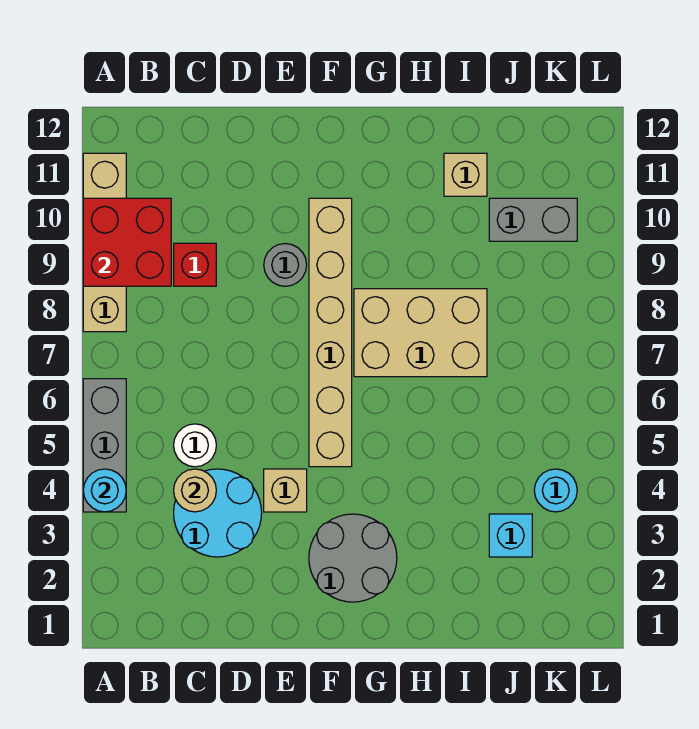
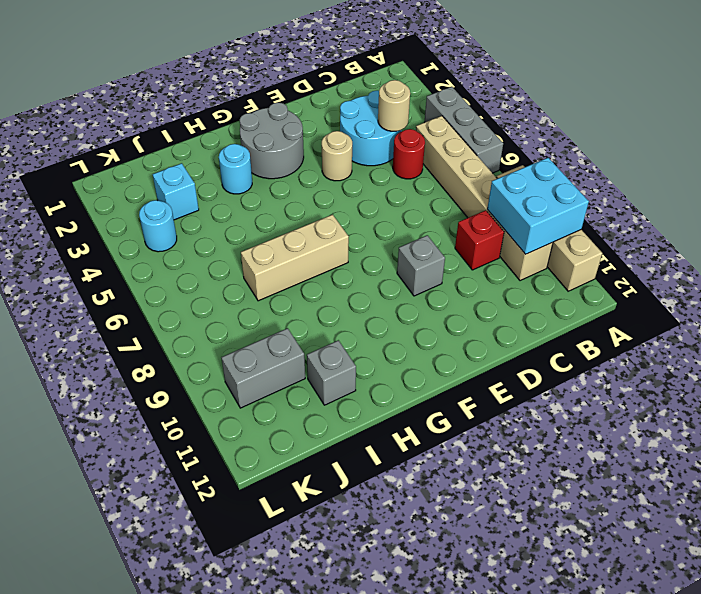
cyan round brick A4 level 2 -> cyan round brick H3 level 1
red brick A9:B10 level 2 -> cyan brick A9:B10 level 2
white round brick C5 level 1 -> red round brick C5 level 1
tan brick E4 level 1 -> tan round brick E4 level 1
grey round brick E9 level 1 -> grey brick E9 level 1
tan brick F5:F10 level 1 -> tan brick B5:B10 level 1
tan brick G7:I8 level 1 -> tan brick G7:I7 level 1
tan brick I11 level 1 -> grey brick I11 level 1

